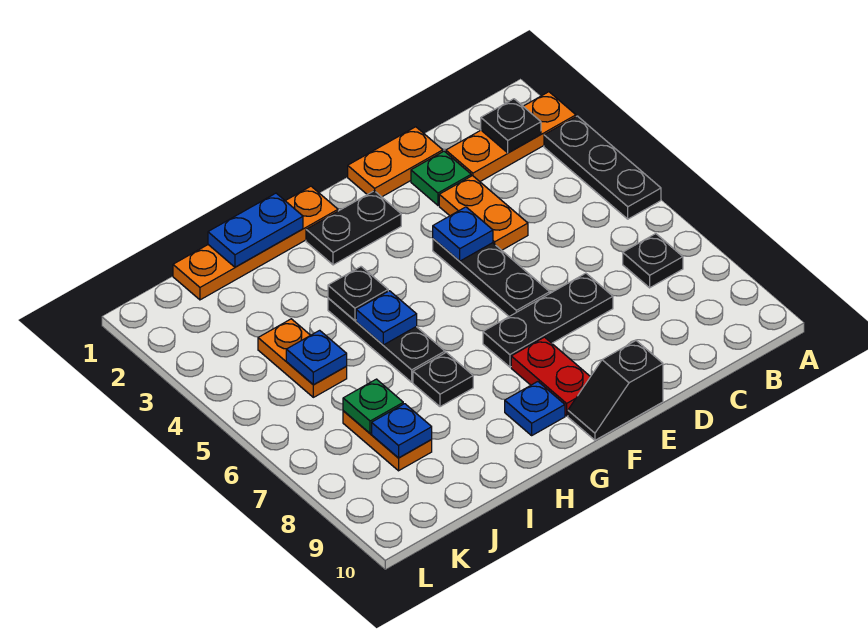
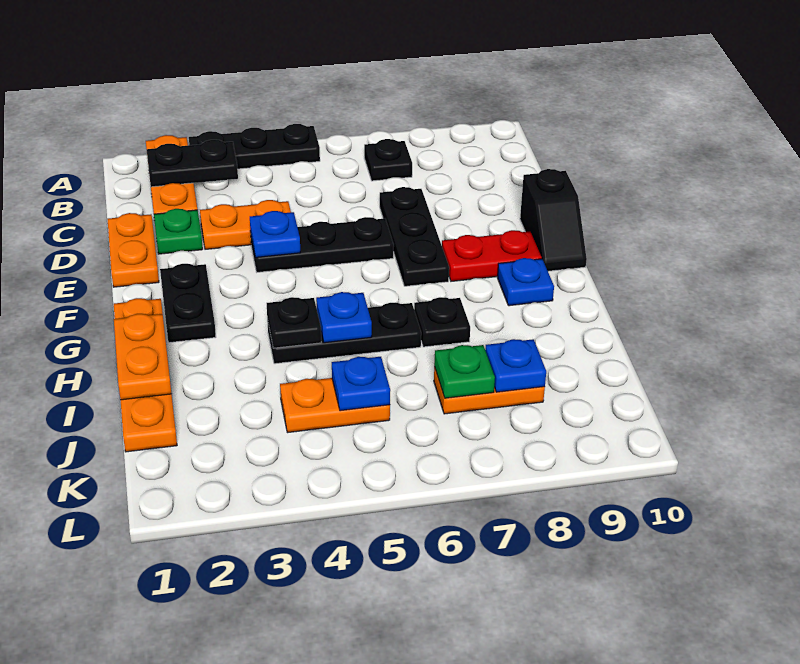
black plate B2 level 2 -> black plate B2:B3 level 2
blue plate H1:I1 level 2 -> orange plate H1:I1 level 2

